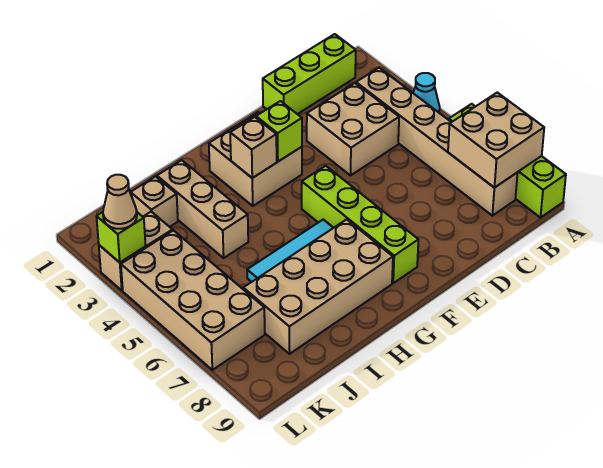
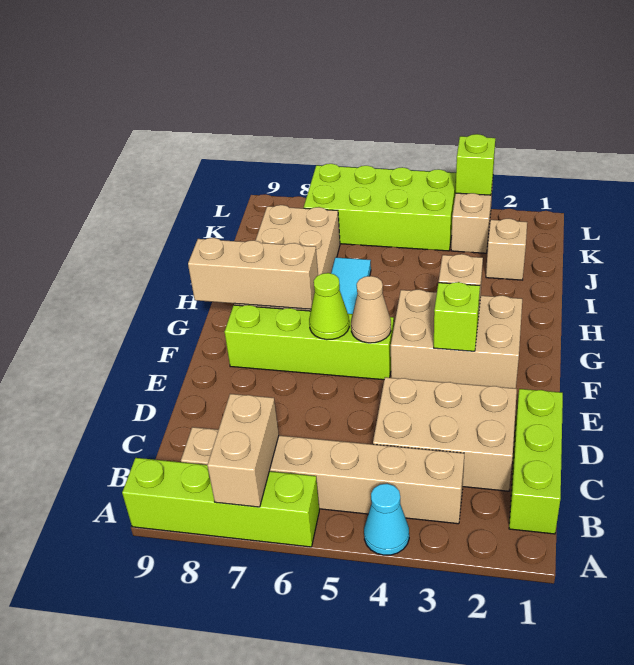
tan brick A7:B8 level 2 -> tan brick A7:B7 level 2
tan brick C3:D4 level 1 -> tan brick C2:D4 level 1
tan brick F2:G3 level 1 -> tan brick F2:G4 level 1
none -> lime cone F6 level 2
tan brick I2:I4 level 1 -> tan brick G7:G9 level 2
tan brick K4:L7 level 1 -> lime brick K4:L7 level 1
tan cone L3 level 3 -> tan cone F5 level 2

